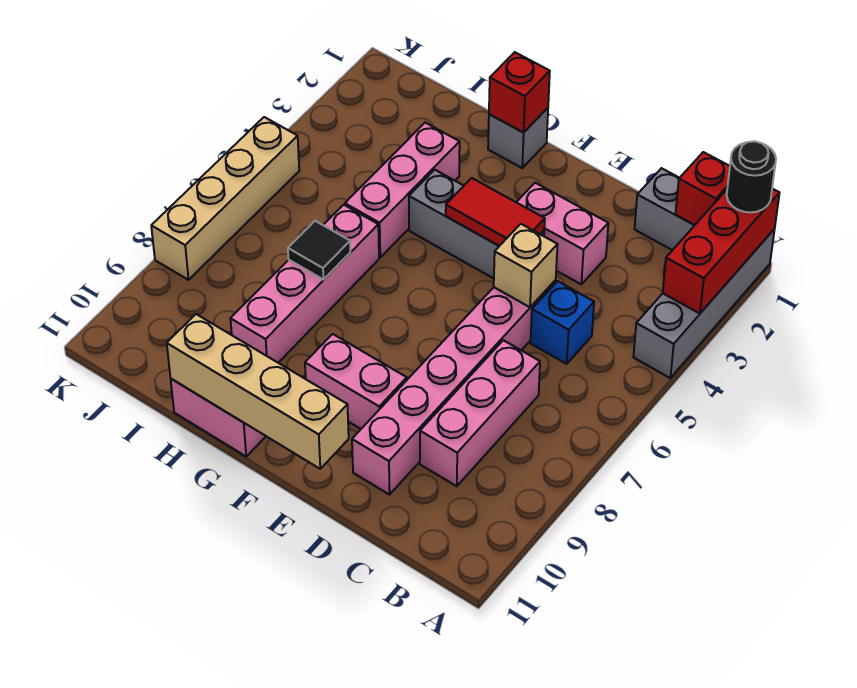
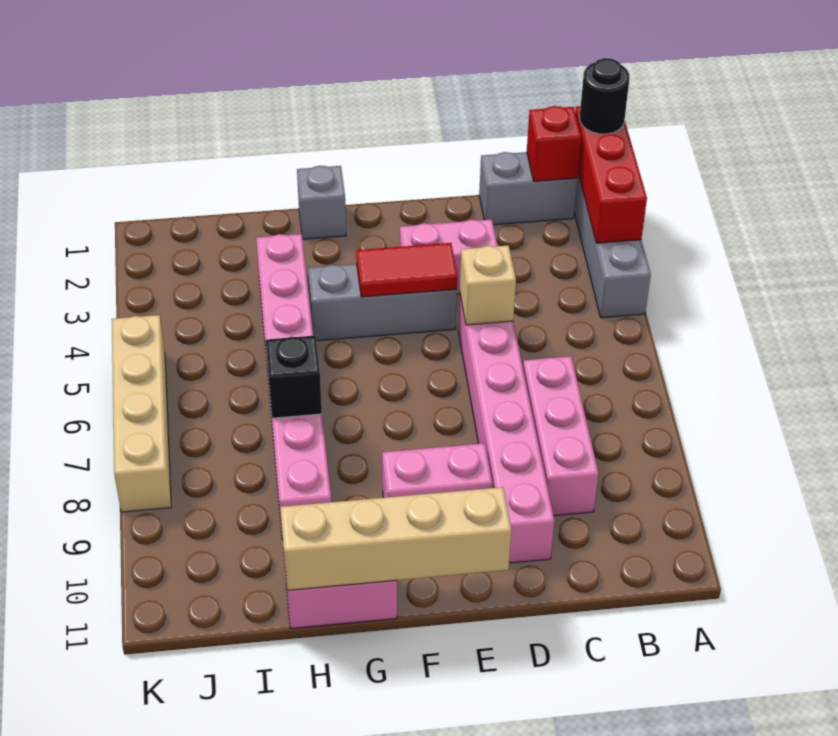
blue brick C5 level 1 -> none
red brick G1 level 2 -> none
black tile H7 level 2 -> black brick H7 level 2

